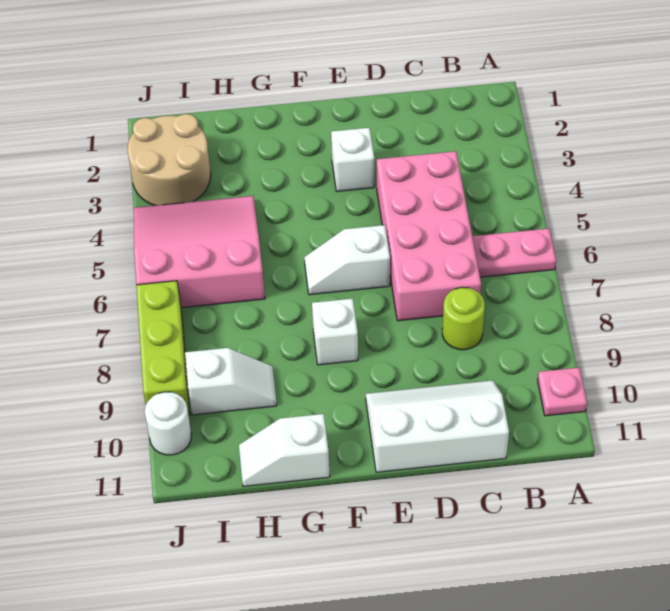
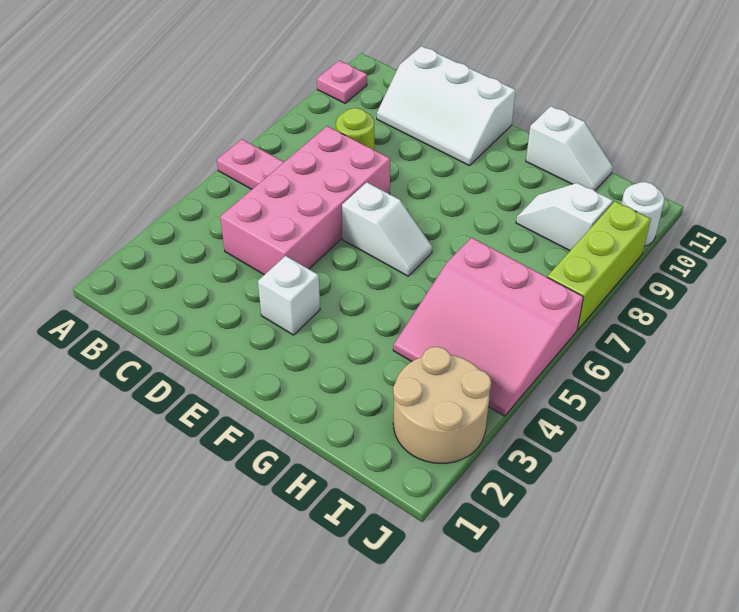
white brick F8 level 1 -> none

